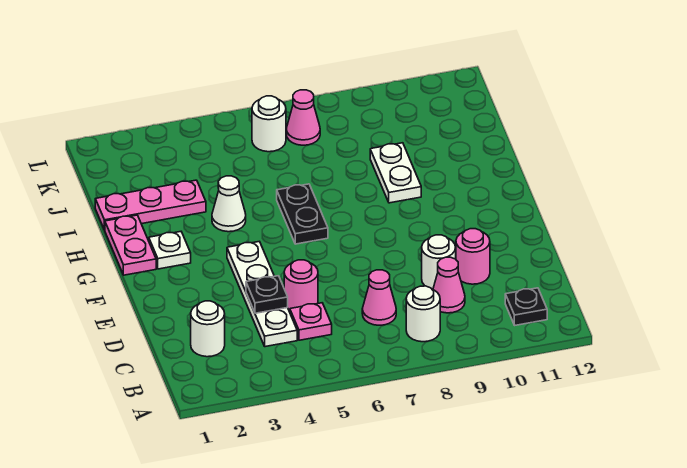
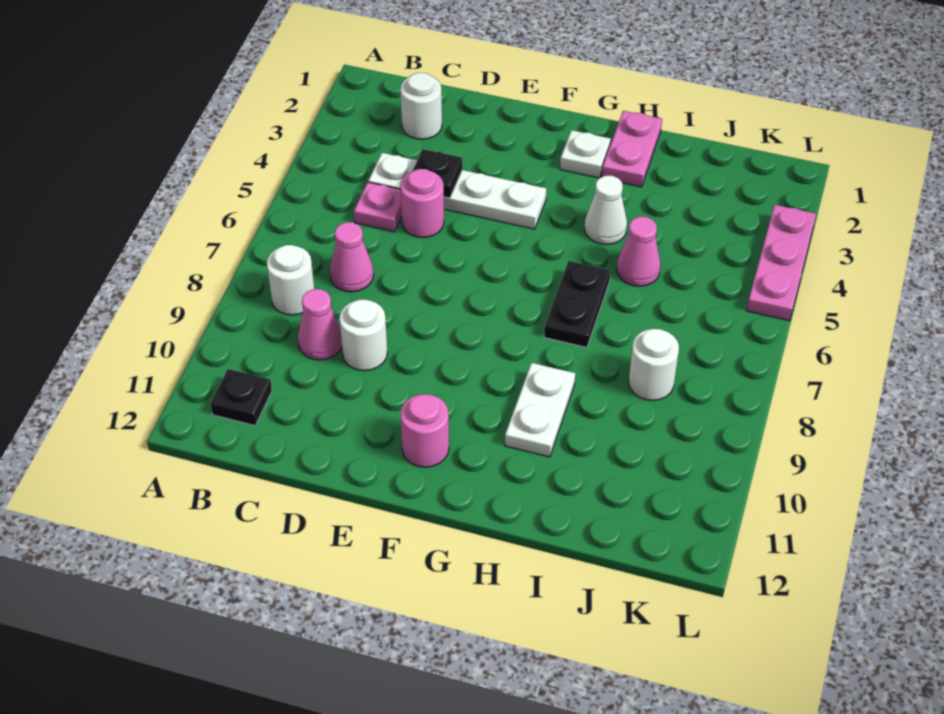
pink round brick D10 level 1 -> pink round brick F11 level 1
pink plate G1:H1 level 1 -> pink plate H1:H2 level 1
black plate G6:H6 level 1 -> black plate H6:H7 level 1
white plate H9:I9 level 1 -> white plate H9:H10 level 1
pink plate I1:I3 level 1 -> pink plate L3:L5 level 1
white round brick K6 level 1 -> white round brick J8 level 1
pink cone K7 level 1 -> pink cone I5 level 1

